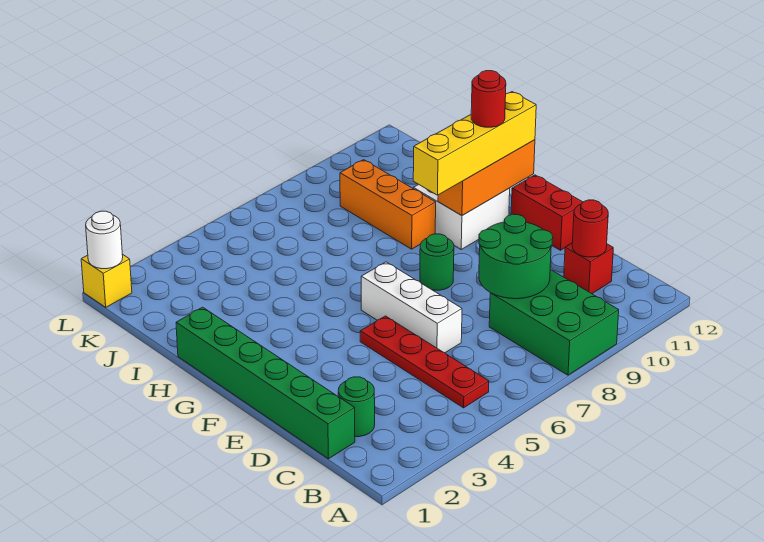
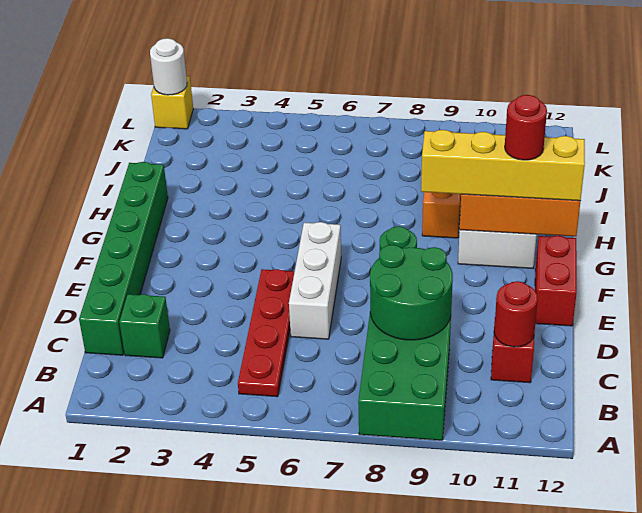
green round brick C2 level 1 -> green brick C2 level 1

